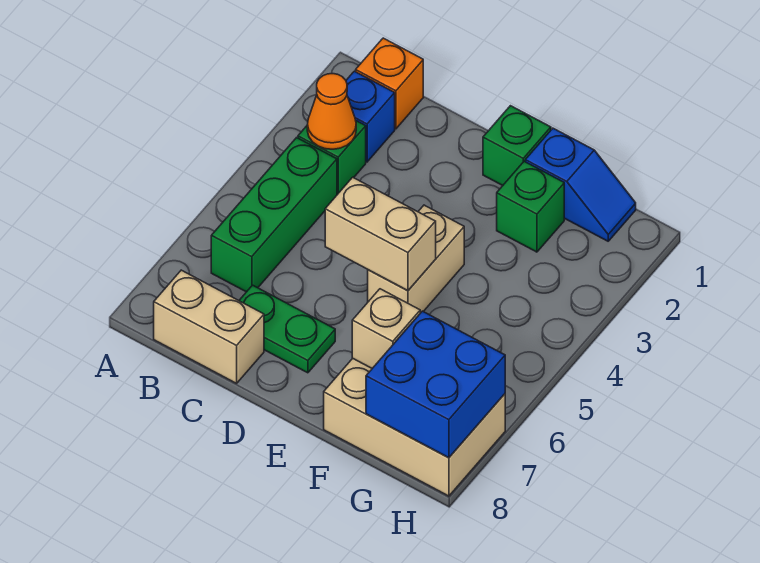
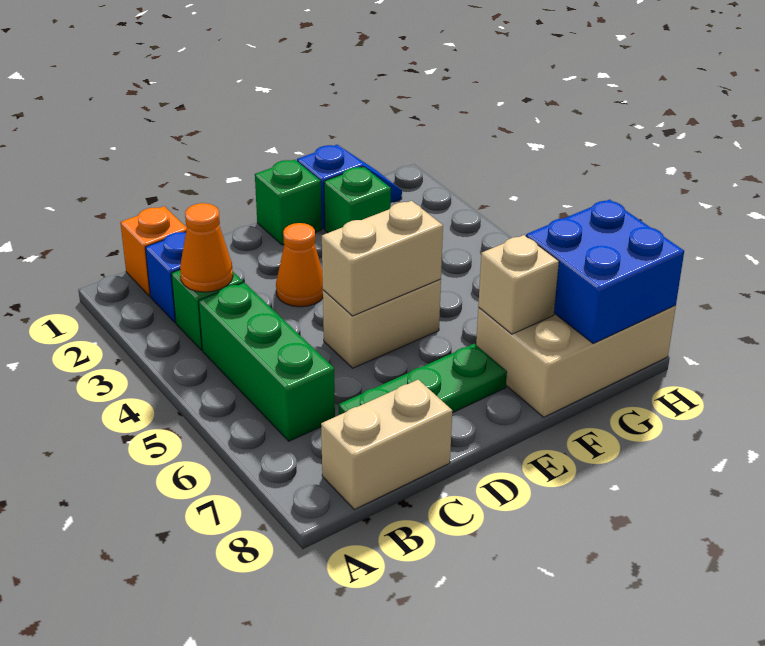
green plate C7:D7 level 1 -> green plate C7:E7 level 1
none -> orange cone D3 level 1
tan brick E4:E5 level 1 -> tan brick D5:E5 level 1

